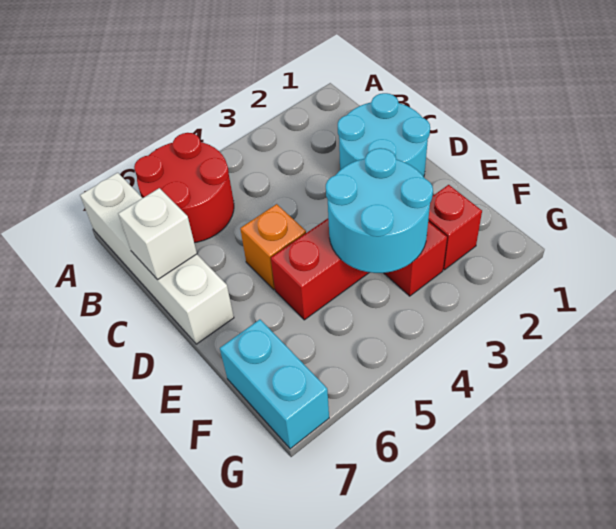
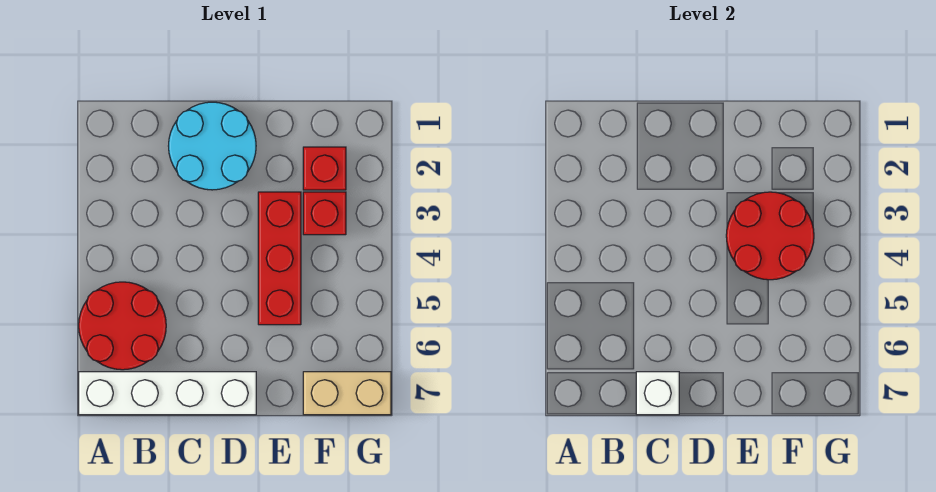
orange brick D5 level 1 -> none
cyan round brick E3:F4 level 2 -> red round brick E3:F4 level 2
cyan brick F7:G7 level 1 -> tan brick F7:G7 level 1

